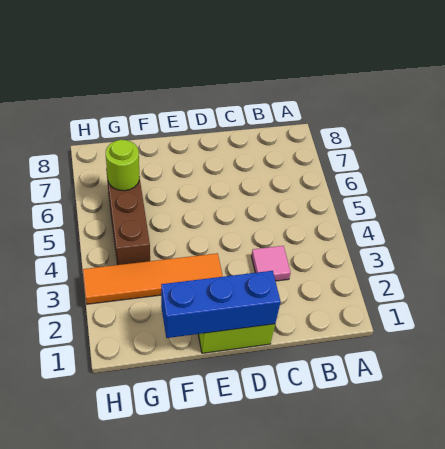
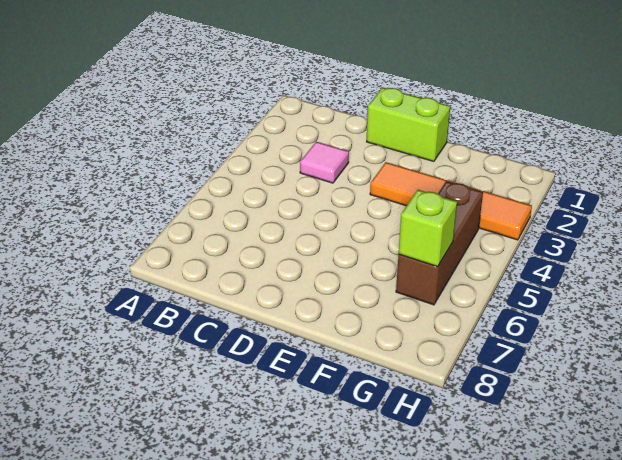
blue brick D1:F1 level 2 -> none
lime round brick G6 level 2 -> lime brick G6 level 2

